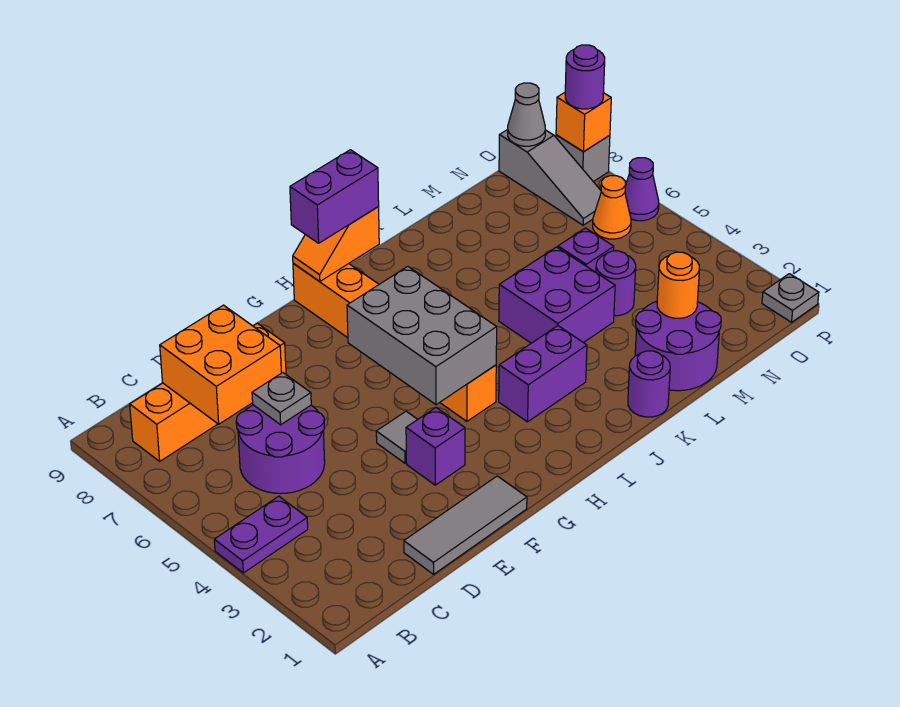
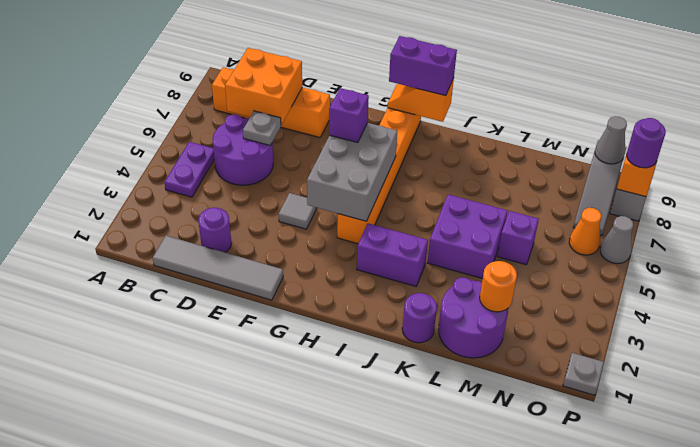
purple plate A4:B4 level 1 -> purple plate B4:B5 level 1
grey tile D1:F1 level 1 -> grey tile C1:F1 level 1
purple brick F3 level 1 -> purple brick G6 level 3
purple round brick M4 level 1 -> purple round brick D2 level 1
purple cone P6 level 1 -> grey cone P6 level 1

